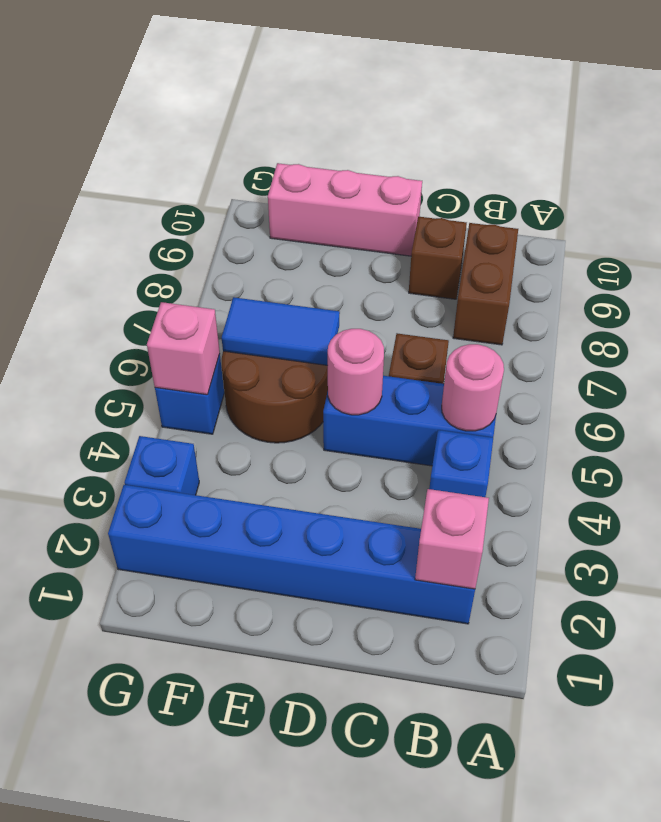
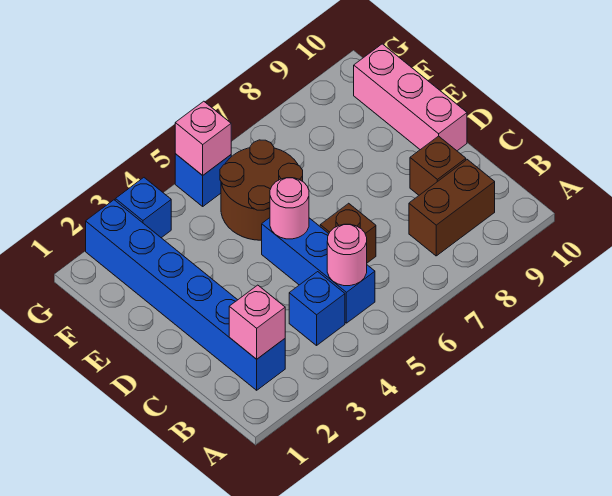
blue tile E6:F6 level 2 -> none

